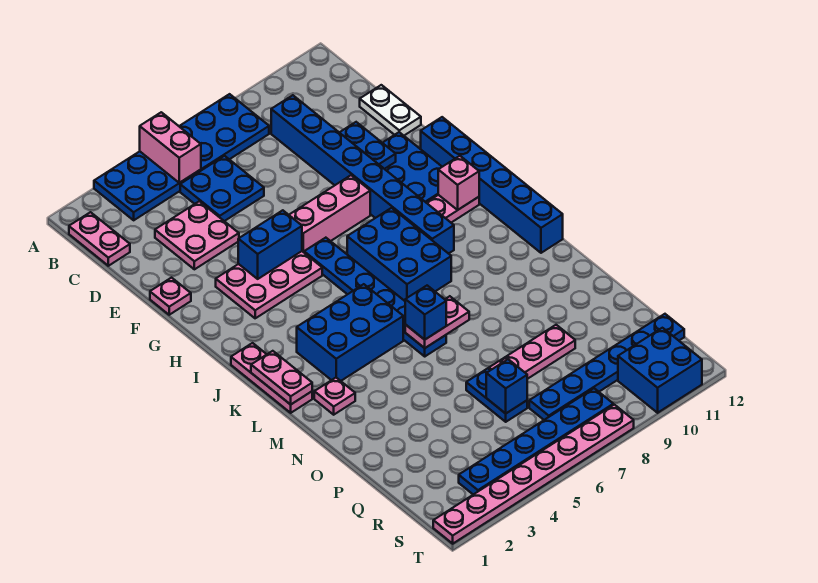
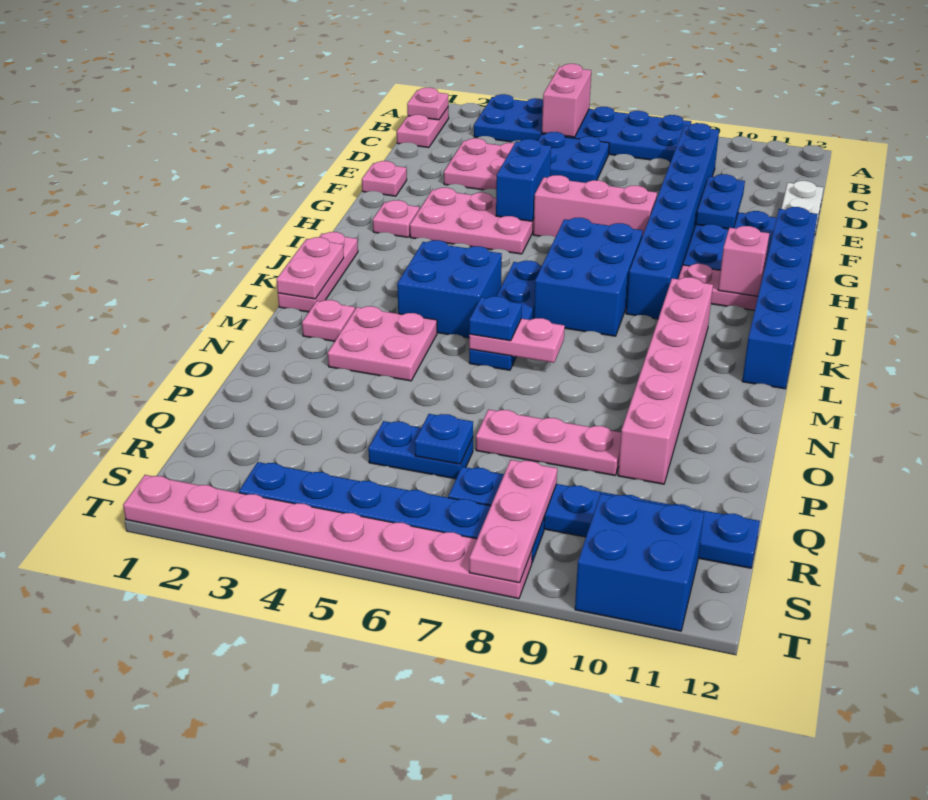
none -> pink plate B1 level 2
blue brick G4:G5 level 2 -> blue brick F5:G5 level 2
none -> pink plate H2 level 1
blue plate H6:M6 level 1 -> blue plate J6:M6 level 1
blue brick K3:L5 level 1 -> blue brick K4:L5 level 1
none -> pink brick K10:P10 level 1
none -> pink plate M3:N4 level 1
blue brick M6 level 3 -> blue plate M6 level 3
blue plate P6:Q6 level 1 -> blue plate Q5:Q6 level 1
blue brick Q6 level 2 -> blue plate Q6 level 2
none -> pink plate R8:T8 level 2

